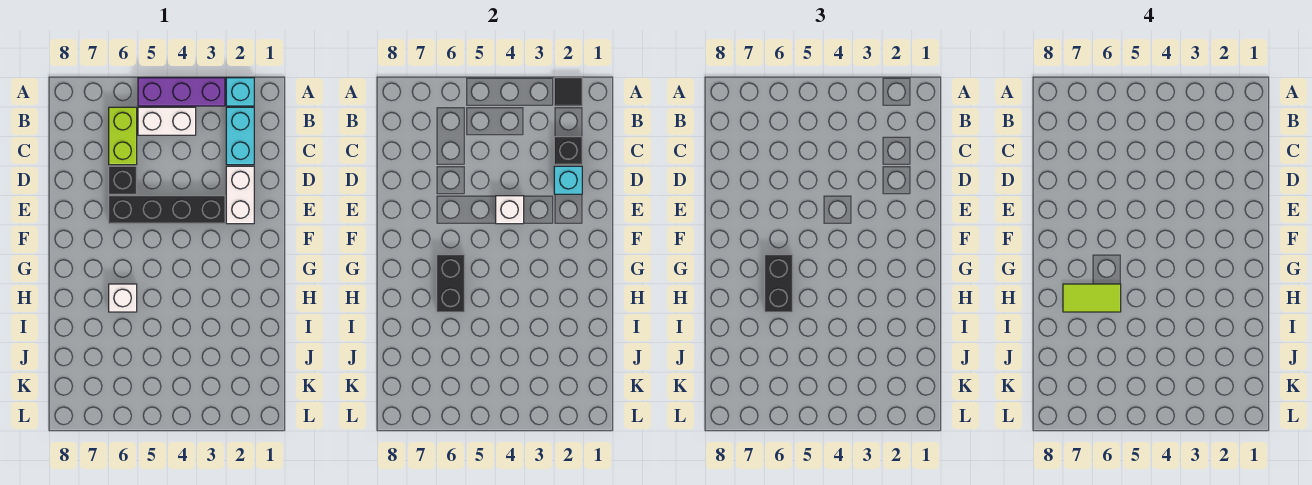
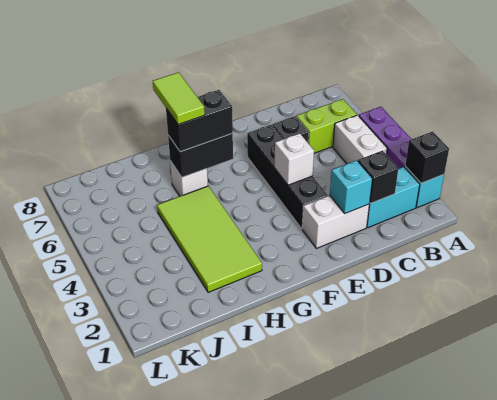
black tile A2 level 2 -> black brick A2 level 2
none -> lime tile H2:I5 level 1

